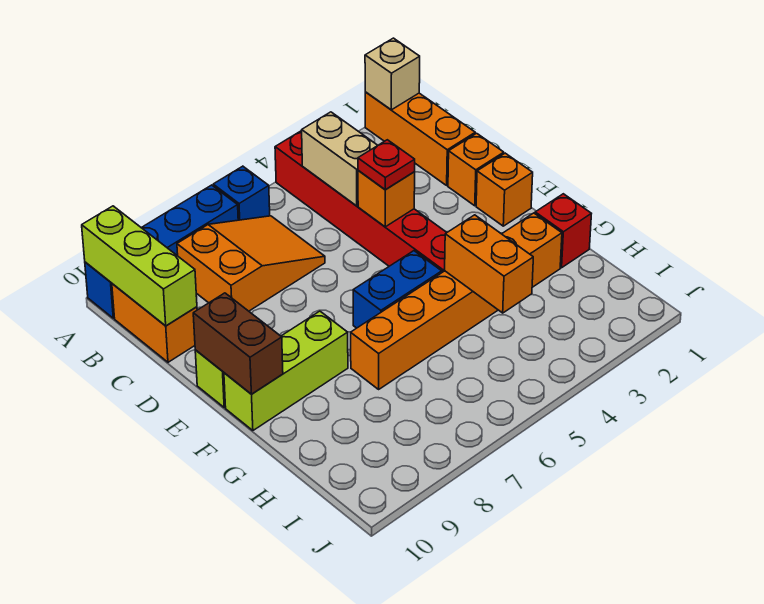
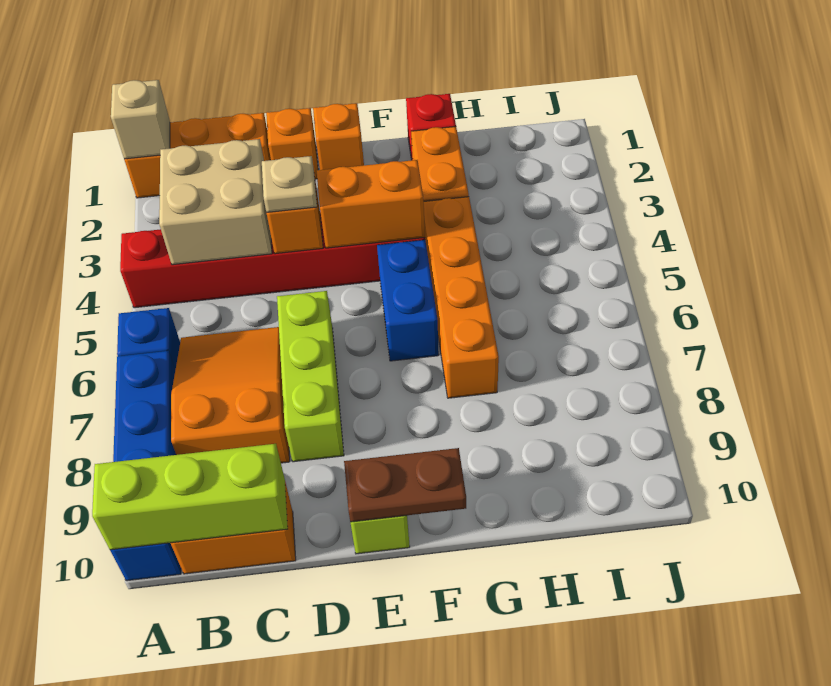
tan brick B4:C4 level 2 -> tan brick B3:C4 level 2
red plate D4 level 3 -> tan plate D4 level 3
brown brick E10:F10 level 2 -> brown plate E10:F10 level 2
lime brick F8:F10 level 1 -> lime brick D6:D8 level 1
orange brick G4:H4 level 2 -> orange brick E4:F4 level 2

